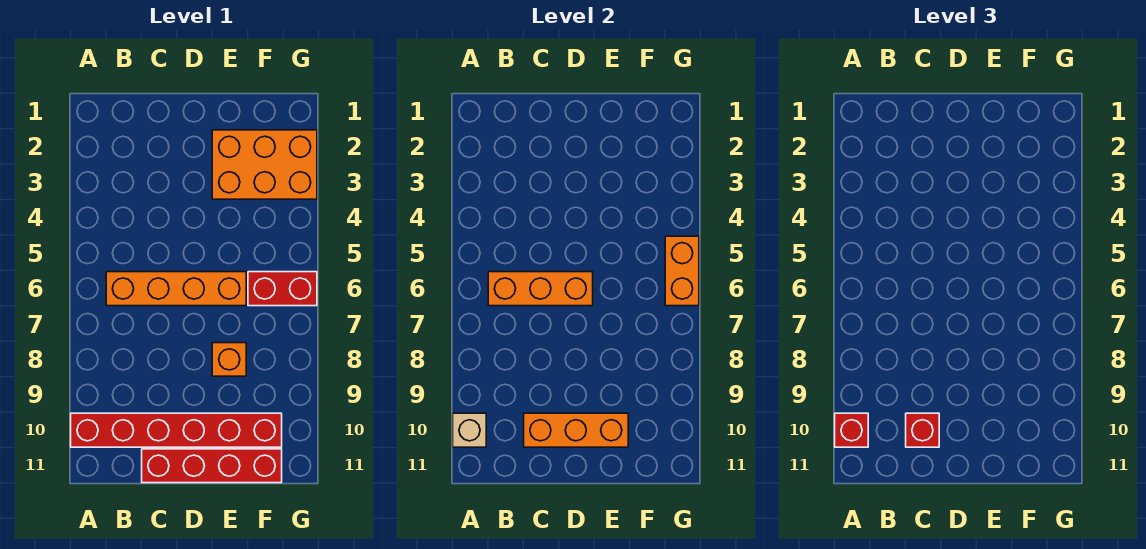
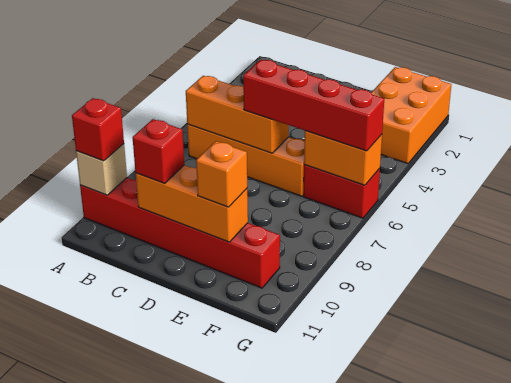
red brick C11:F11 level 1 -> red brick D6:G6 level 3
orange brick E2:G3 level 1 -> orange brick F1:G3 level 1
orange brick E8 level 1 -> orange brick E10 level 3
orange brick G5:G6 level 2 -> orange brick F6:G6 level 2

